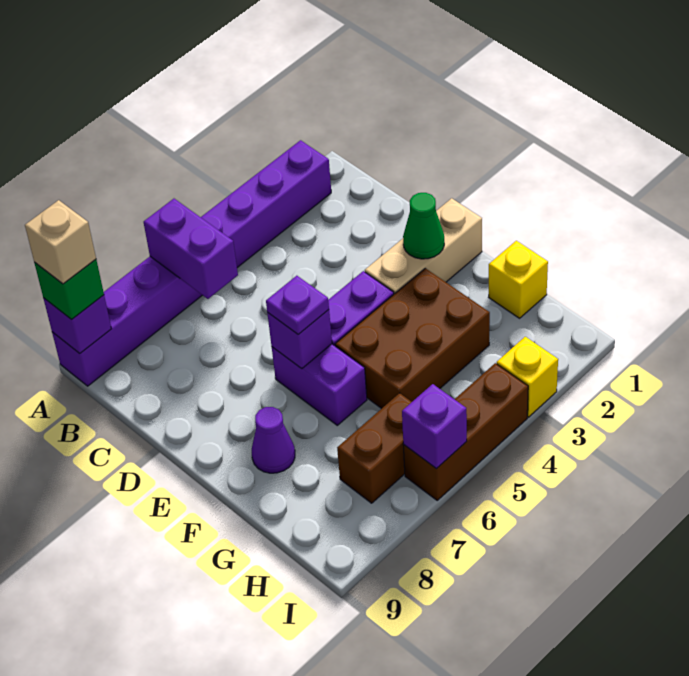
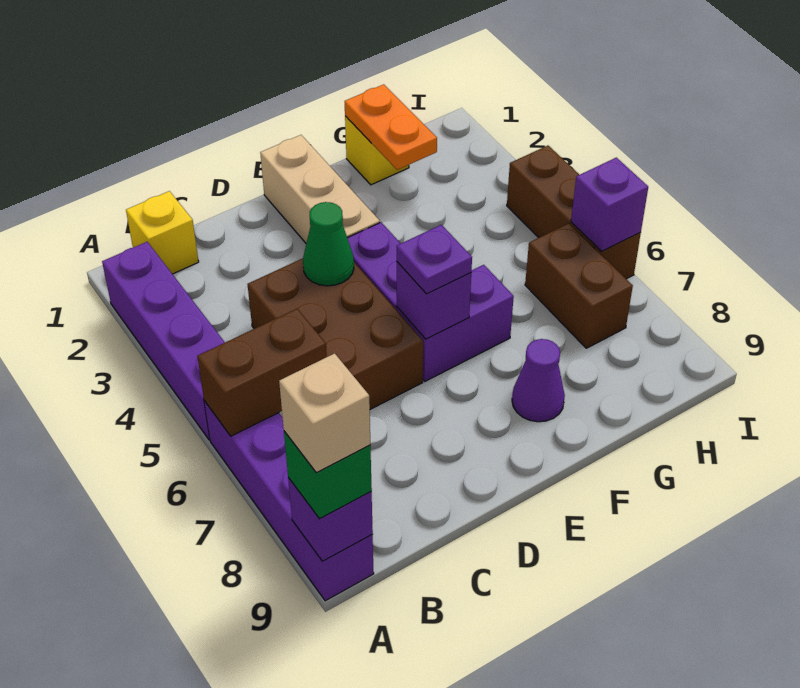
purple brick A6:B6 level 2 -> brown brick A6:B6 level 2
green cone E2 level 2 -> green cone D4 level 2
brown brick F3:G5 level 1 -> brown brick C4:D6 level 1
none -> orange plate G1:G2 level 2
yellow brick I3 level 1 -> yellow brick B1 level 1

